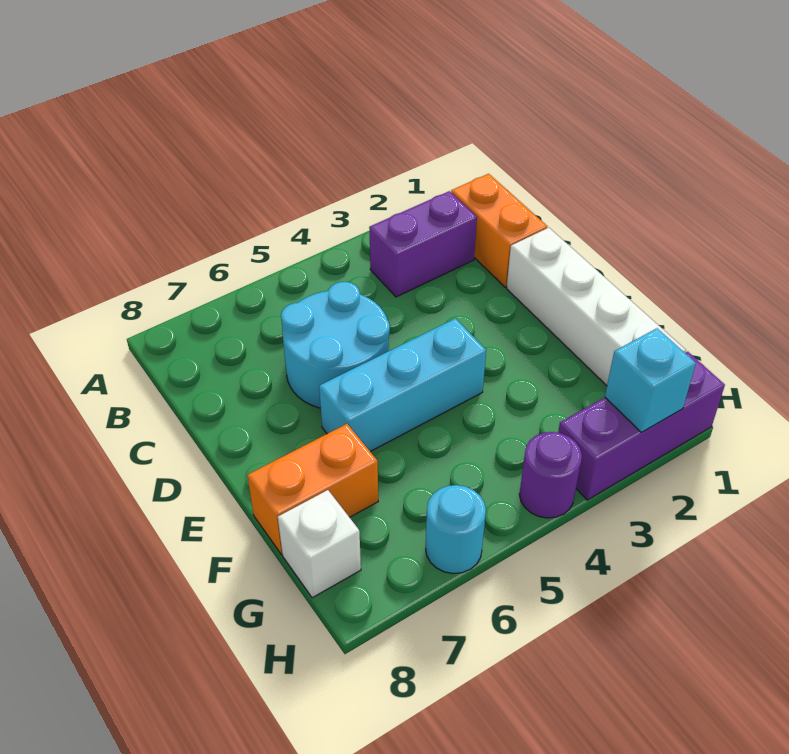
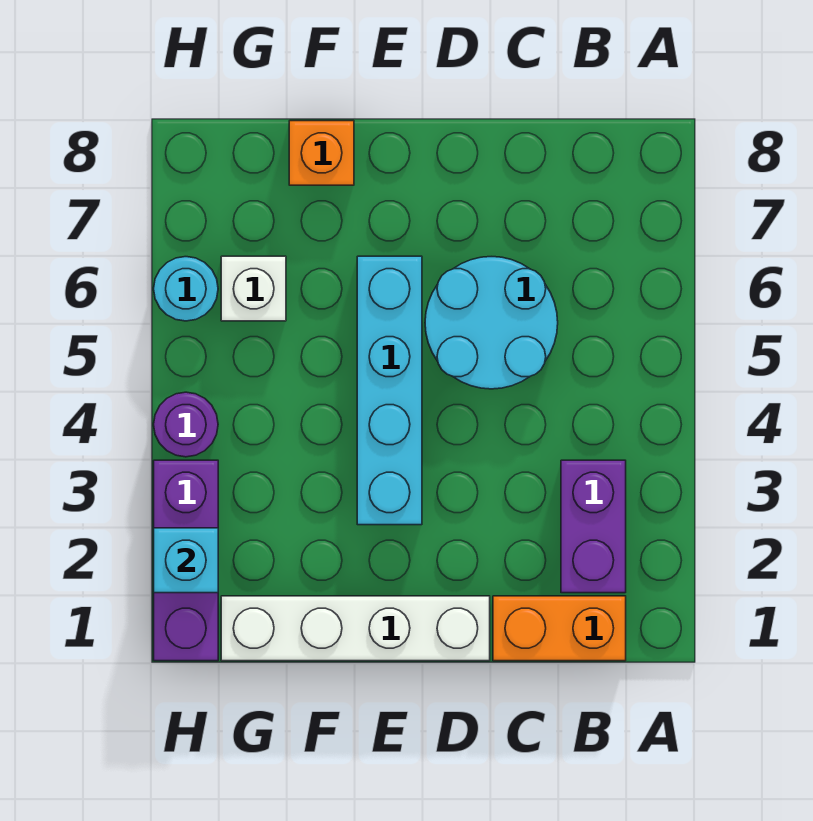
cyan brick E4:E6 level 1 -> cyan brick E3:E6 level 1
orange brick F7:F8 level 1 -> orange brick F8 level 1
white brick G8 level 1 -> white brick G6 level 1

